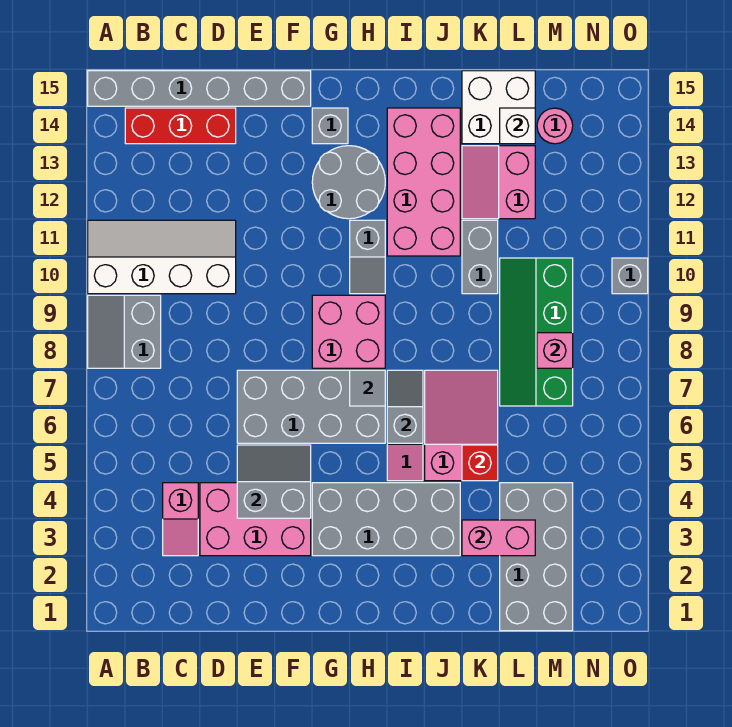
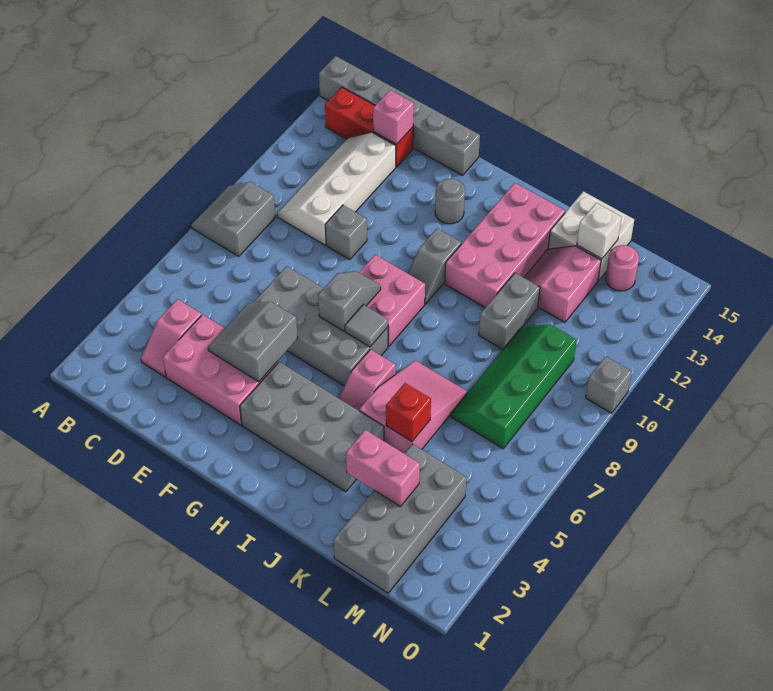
white slope A10:D11 level 1 top 10 -> white slope C10:D13 level 1 top D
grey slope E4:F5 level 2 top 4 -> grey slope E4:F5 level 2 top F
grey round brick G12:H13 level 1 -> grey round brick G13 level 1
grey brick G14 level 1 -> grey brick E10 level 1
grey slope I6:I7 level 2 top 6 -> grey slope G7:G8 level 2 top 7
pink brick M8 level 2 -> pink brick D14 level 2

